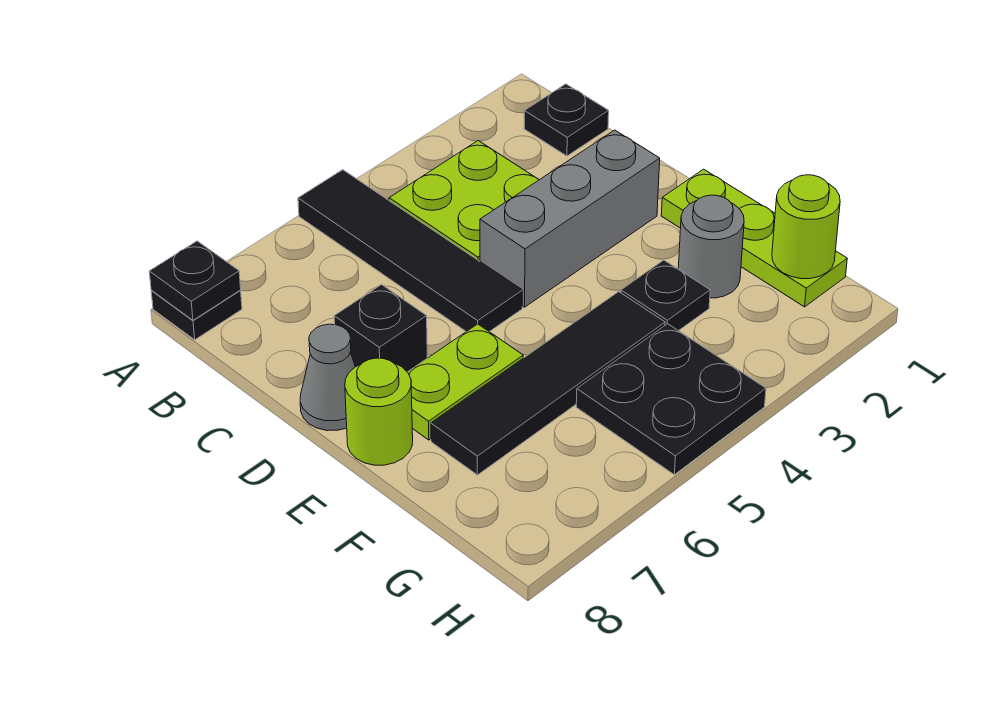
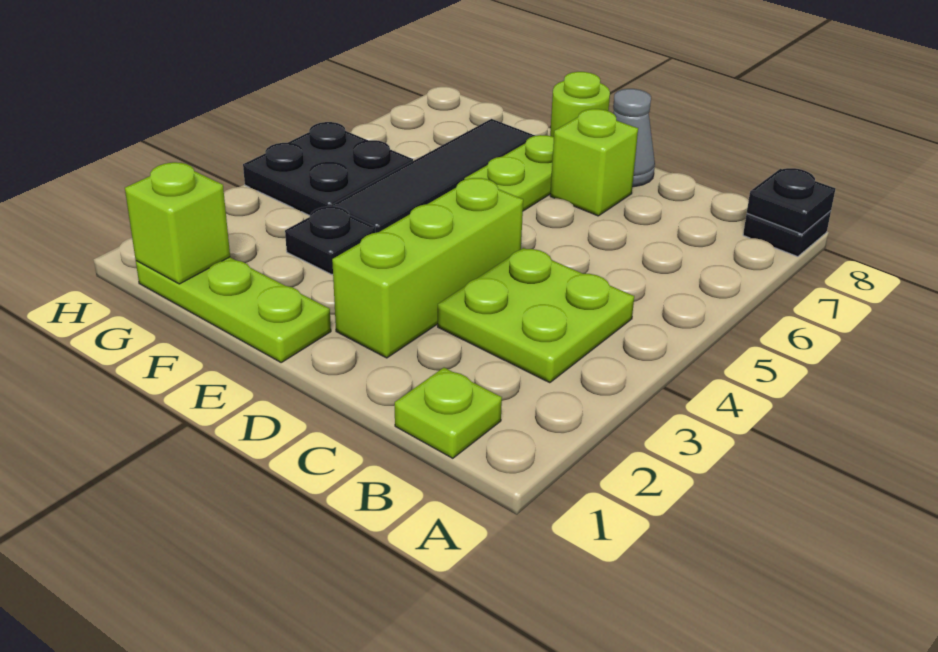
black tile A5:D5 level 1 -> none
black plate B1 level 1 -> lime plate B1 level 1
grey brick D2:D4 level 1 -> lime brick D2:D4 level 1
black brick D7 level 1 -> lime brick D7 level 1
grey round brick F2 level 1 -> none
lime round brick G1 level 2 -> lime brick G1 level 2

